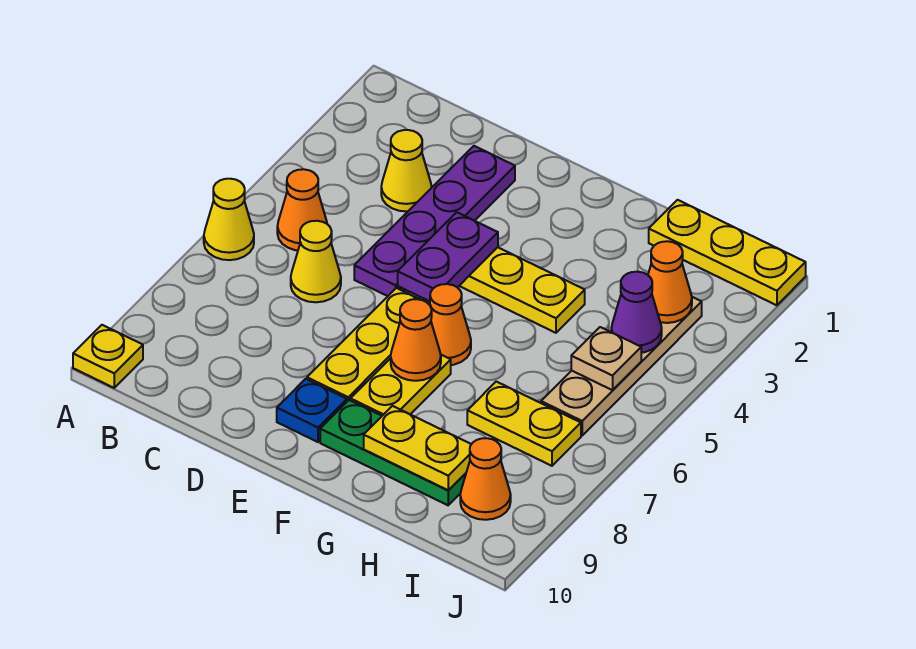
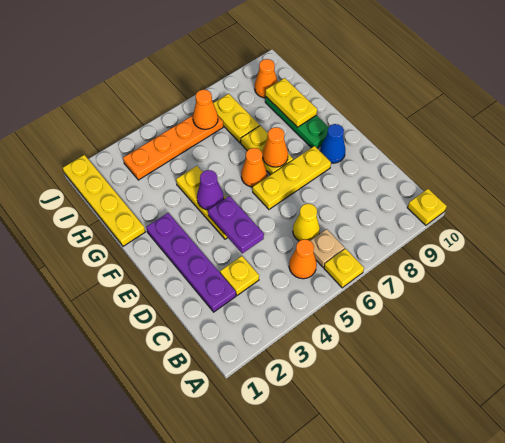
yellow cone A6 level 1 -> yellow plate A6 level 1
yellow cone C3 level 1 -> yellow plate C3 level 1
purple plate D2:D5 level 1 -> purple plate C2:F2 level 1
purple plate E4:E5 level 2 -> purple plate D4:E4 level 2
blue plate E9 level 1 -> blue cone E9 level 1
yellow plate F7:F8 level 1 -> yellow plate F7:G7 level 1
yellow plate H1:J1 level 1 -> yellow plate G1:J1 level 1
tan plate I3:I6 level 1 -> orange plate I3:I6 level 1
orange cone I3 level 2 -> orange cone I6 level 2
purple cone I4 level 2 -> purple cone F4 level 2
tan plate I5 level 2 -> tan plate B6 level 1

